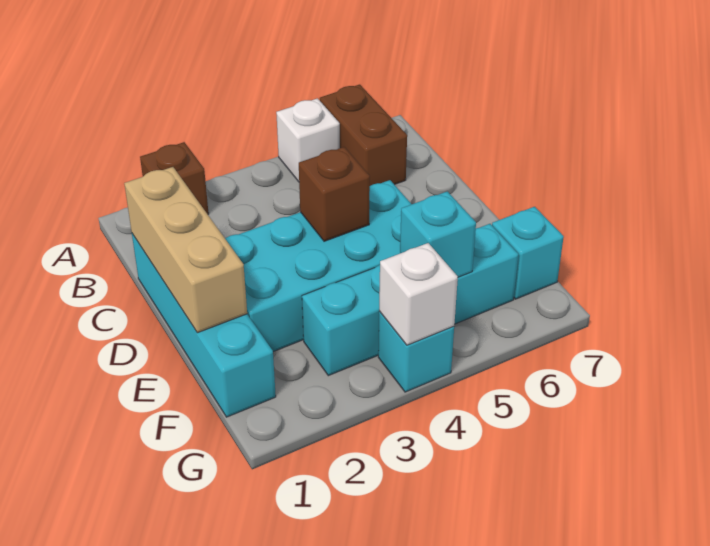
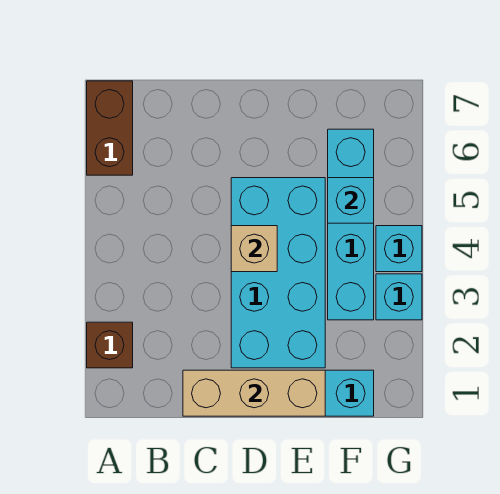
white brick A5 level 1 -> none
brown brick A6:B6 level 1 -> brown brick A6:A7 level 1
brown brick D4 level 2 -> tan brick D4 level 2
cyan brick F7 level 1 -> cyan brick G3 level 1
white brick G4 level 2 -> none

